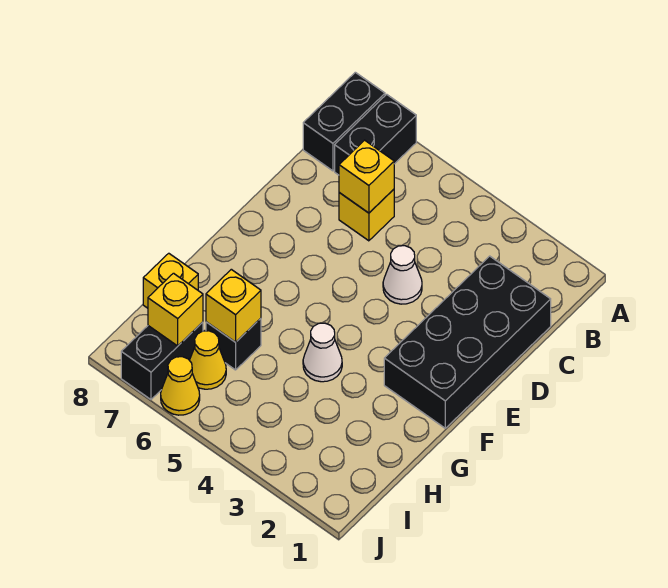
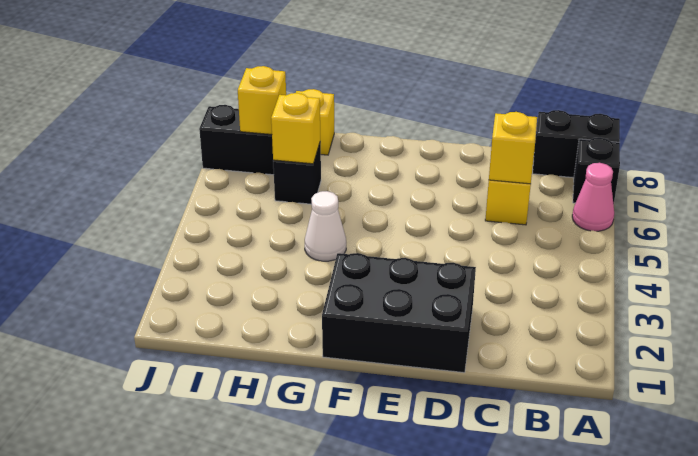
none -> pink cone A6 level 1
black brick A7:B7 level 1 -> black brick A7 level 1
black brick C1:F2 level 1 -> black brick D1:F2 level 1
white cone D4 level 1 -> none
yellow cone I6 level 1 -> none
yellow cone J6 level 1 -> none

